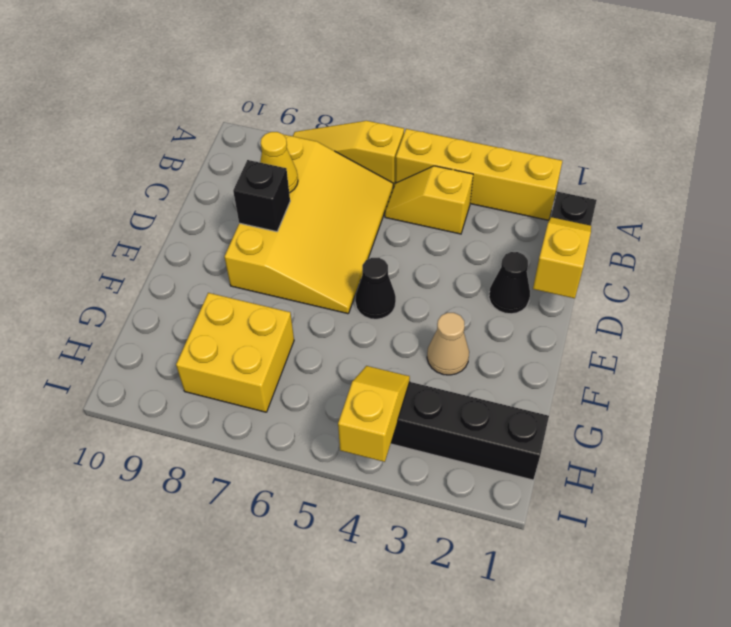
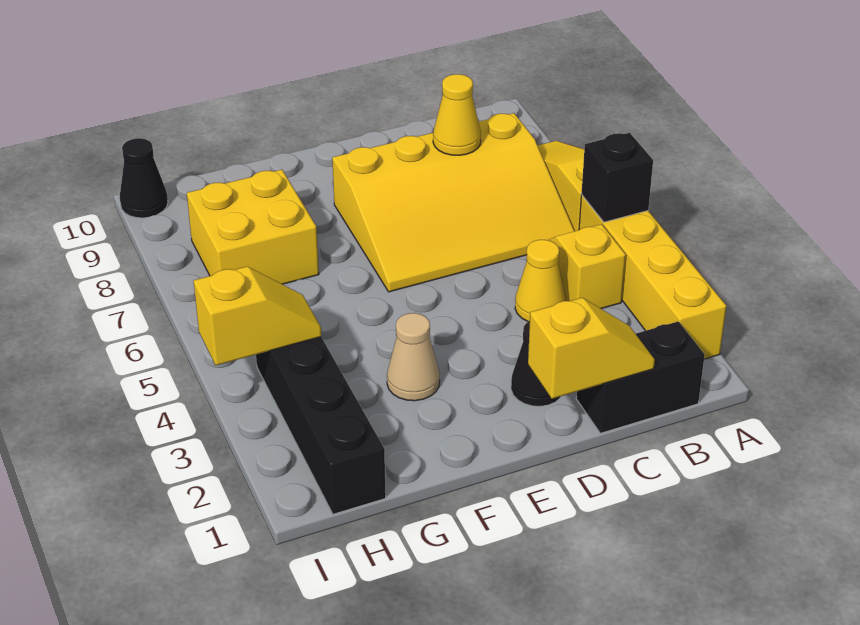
none -> yellow cone C4 level 1
black brick D8 level 2 -> black brick A5 level 2
black cone E5 level 1 -> black cone I10 level 1

